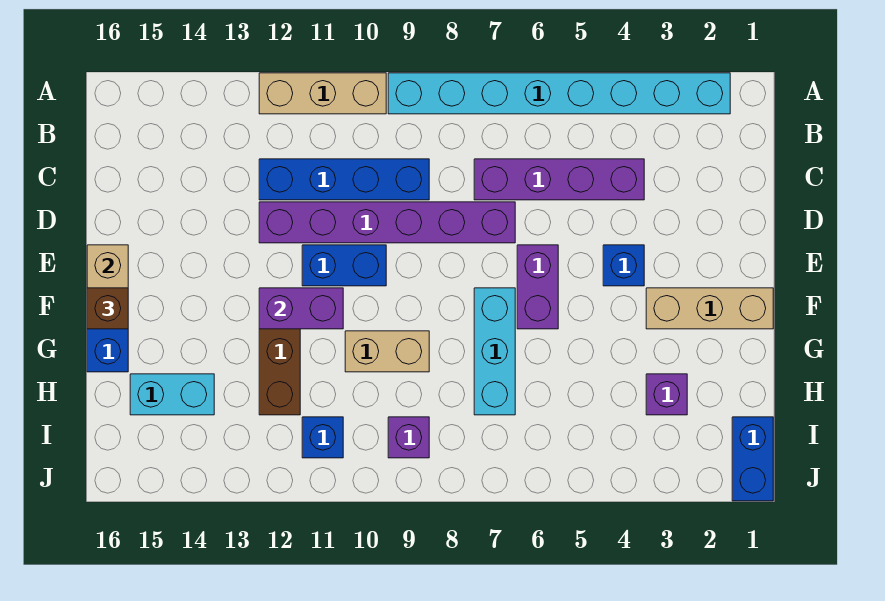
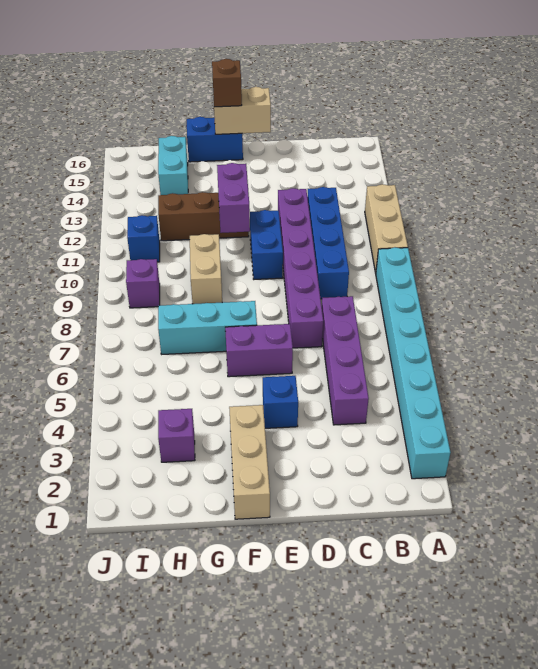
blue brick I1:J1 level 1 -> none

